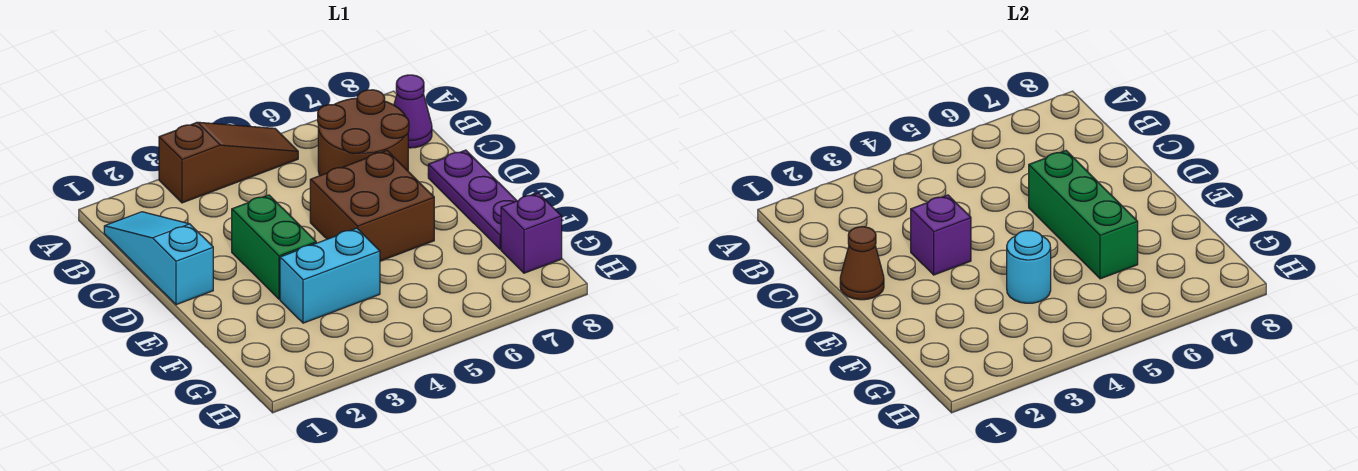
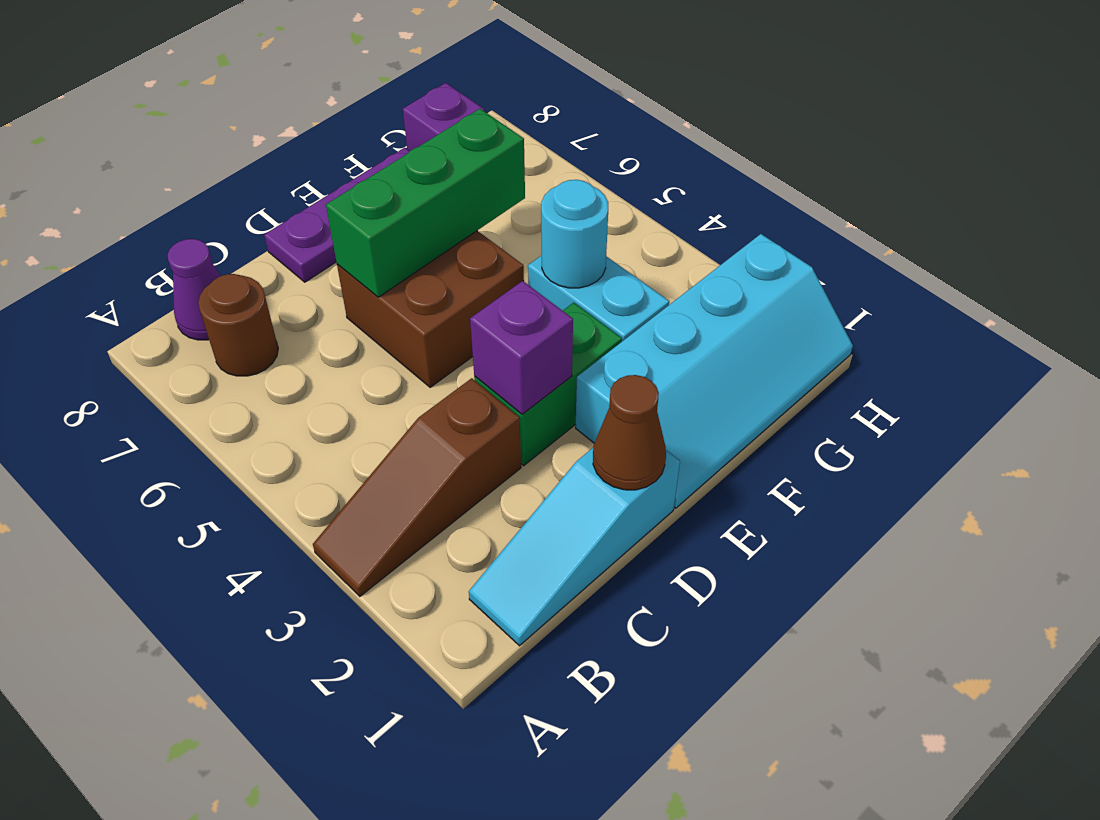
brown slope A3:A5 level 1 top 3 -> brown slope A3:C3 level 1 top C
brown round brick B6:C7 level 1 -> brown round brick B7 level 1
none -> cyan slope E1:H2 level 1 top 2

